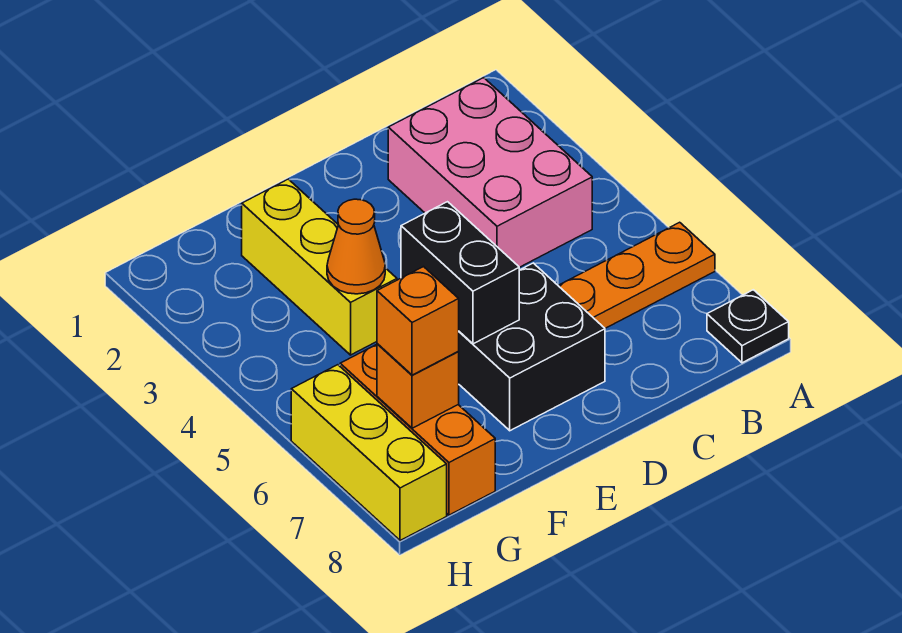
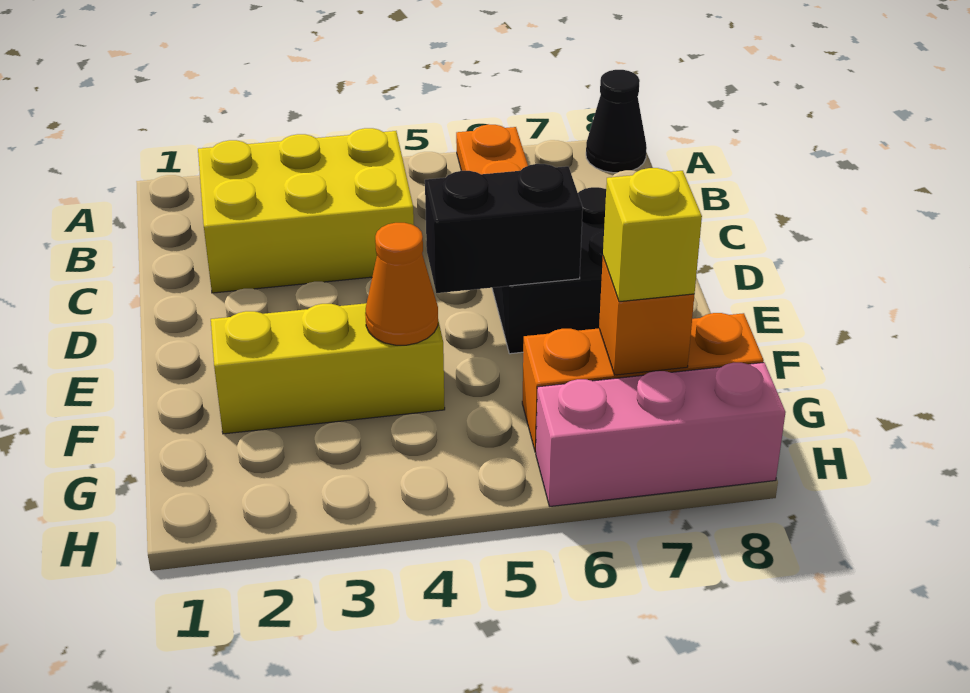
black plate A8 level 1 -> black cone A8 level 1
pink brick B2:C4 level 1 -> yellow brick B2:C4 level 1
orange brick G7 level 3 -> yellow brick G7 level 3
yellow brick H6:H8 level 1 -> pink brick H6:H8 level 1

